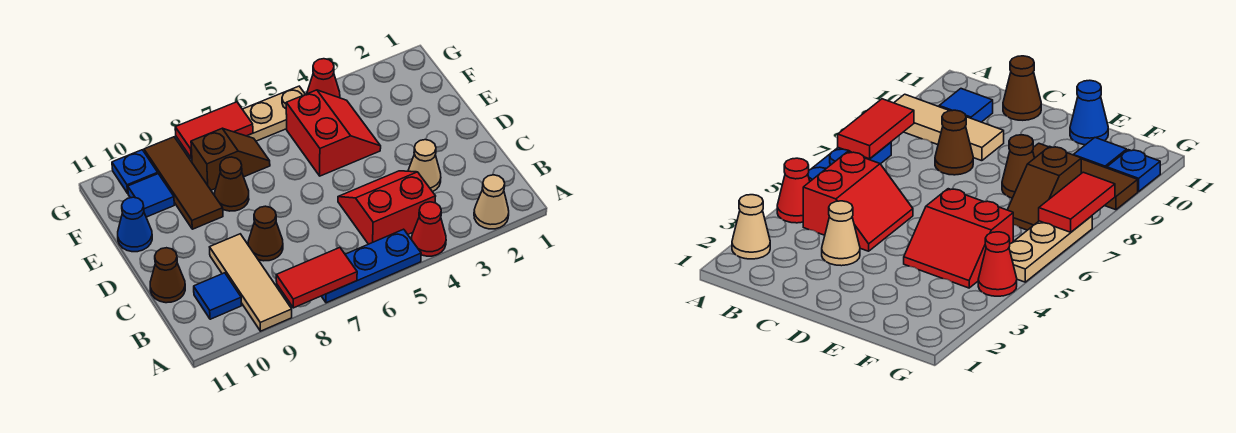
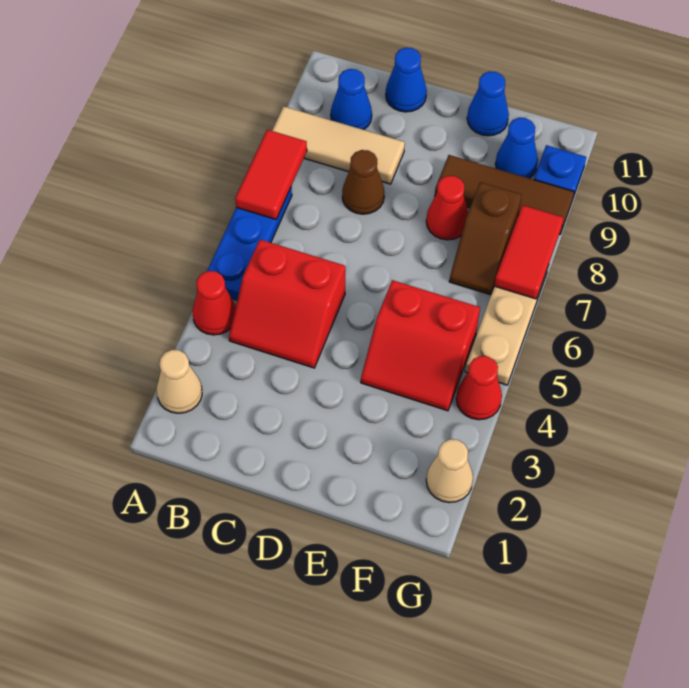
red slope B4:C5 level 1 top B -> red slope B4:C5 level 1 top 5
blue tile B10 level 1 -> blue cone B10 level 1
tan cone C3 level 1 -> tan cone G2 level 1
brown cone C11 level 1 -> blue cone C11 level 1
brown cone E8 level 1 -> red cone E8 level 1
blue tile F10 level 1 -> blue cone F10 level 1

